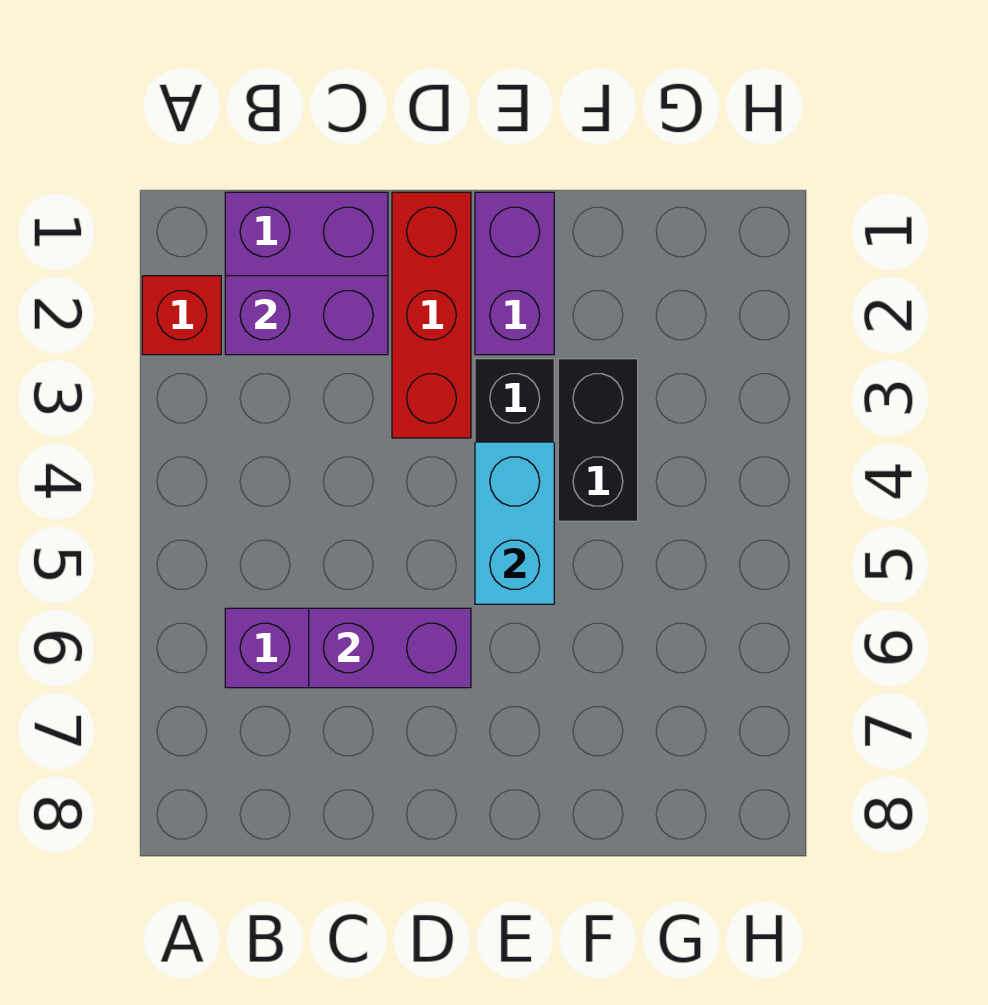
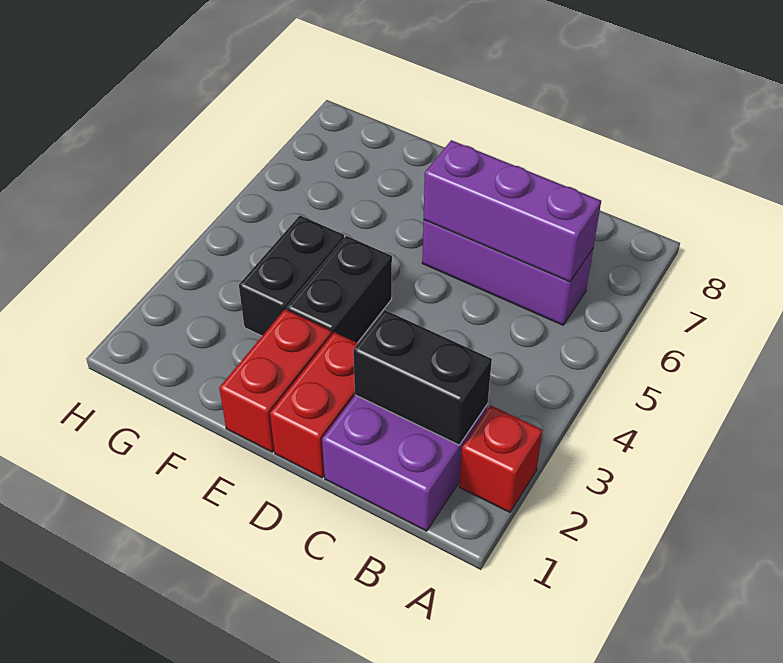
purple brick B2:C2 level 2 -> black brick B2:C2 level 2
purple brick C6:D6 level 2 -> purple brick B6:D6 level 2
red brick D1:D3 level 1 -> red brick D1:D2 level 1
purple brick E1:E2 level 1 -> red brick E1:E2 level 1
cyan brick E4:E5 level 2 -> none

